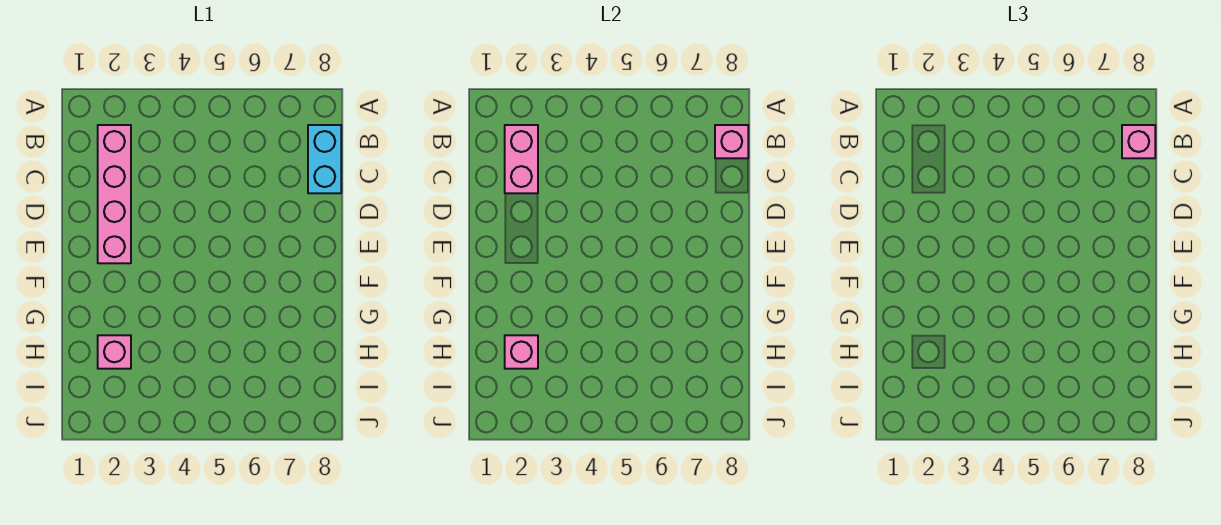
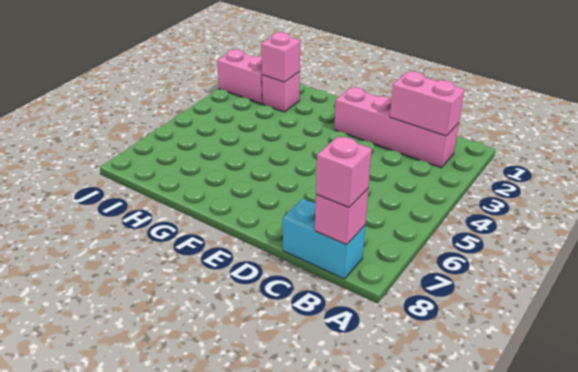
none -> pink brick I2:J2 level 1

